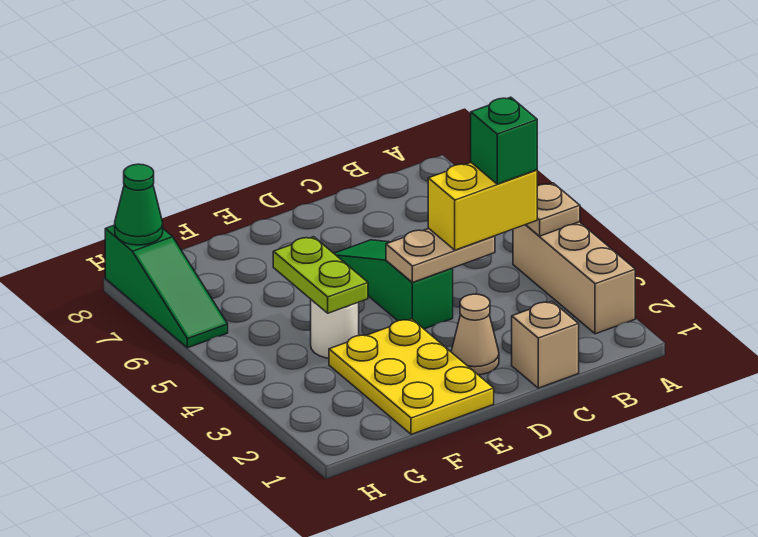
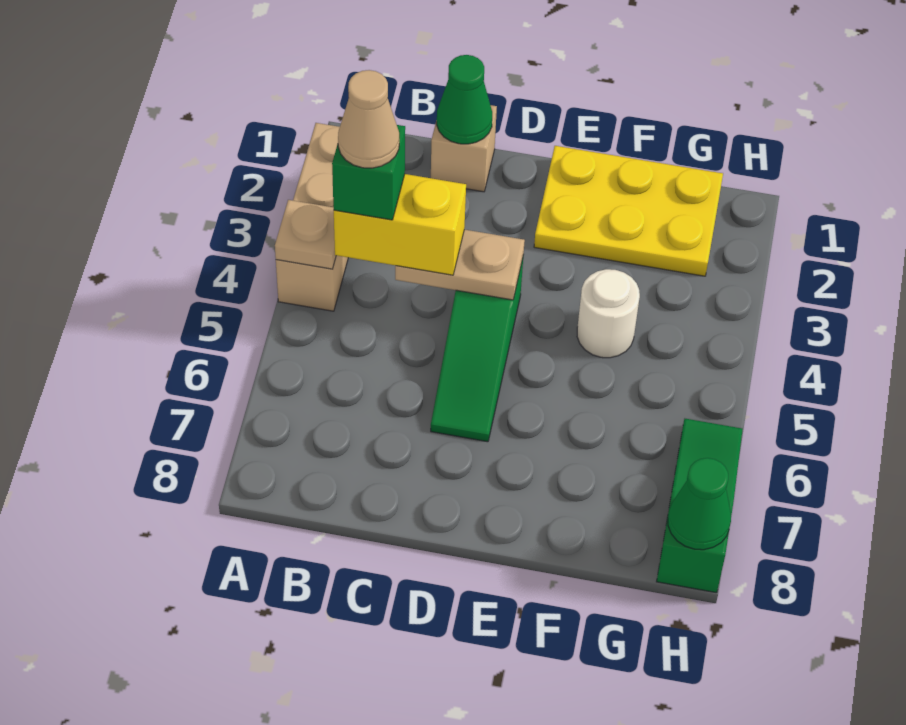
none -> green cone C1 level 2
tan cone D2 level 1 -> tan cone B4 level 5
yellow plate E1:F3 level 1 -> yellow plate E1:G2 level 1
lime plate F4:F5 level 2 -> none

